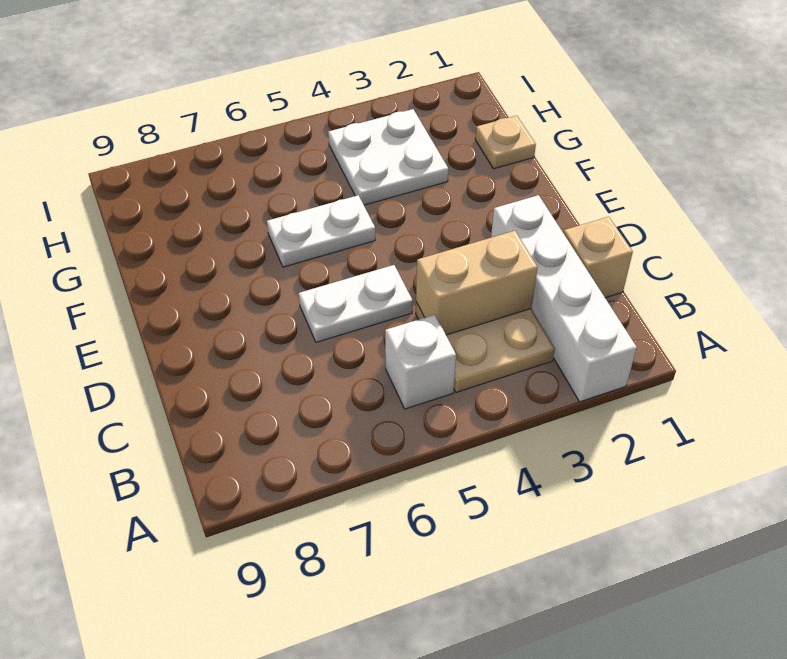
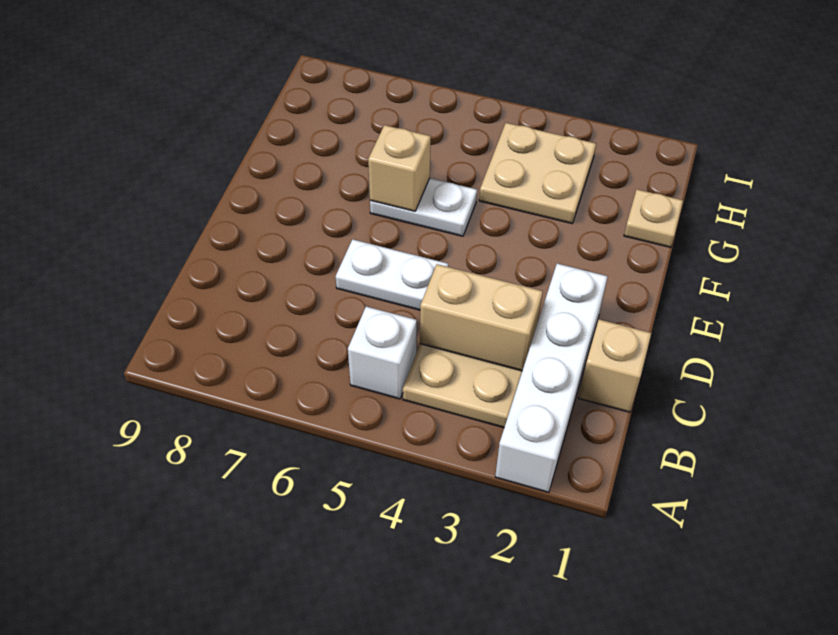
none -> tan brick F6 level 2
white plate G3:H4 level 1 -> tan plate G3:H4 level 1

